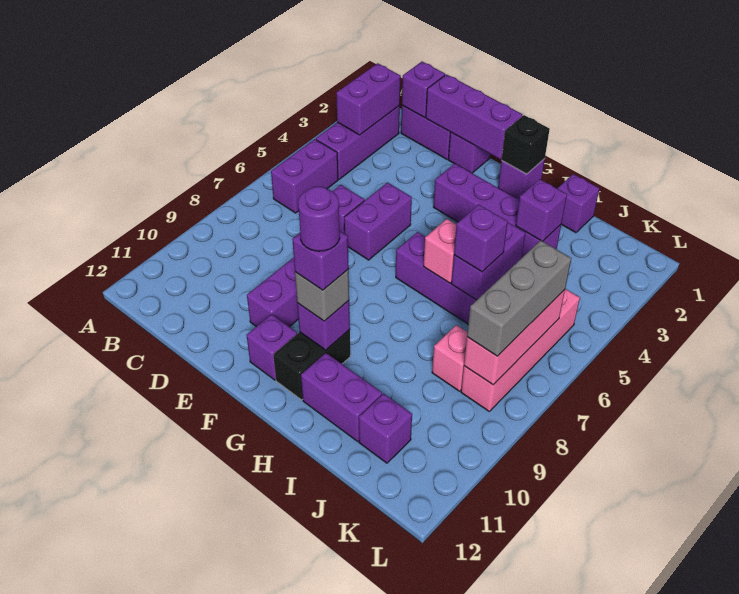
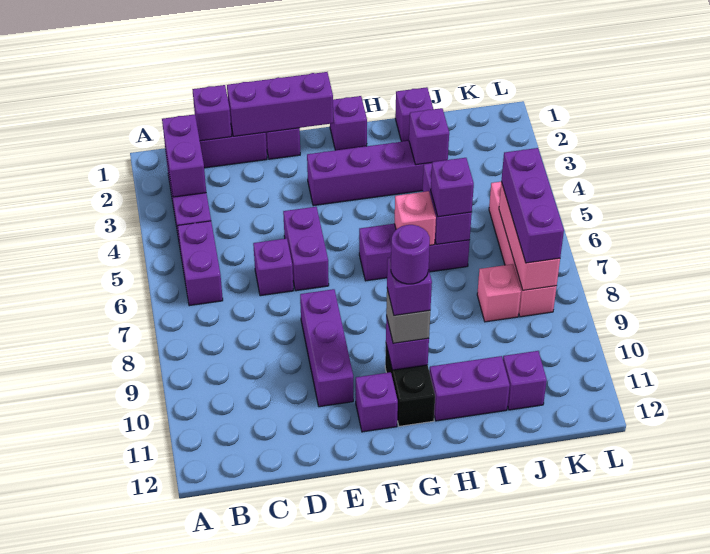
black brick G1 level 2 -> none
grey brick K6:K8 level 3 -> purple brick K6:K8 level 3

